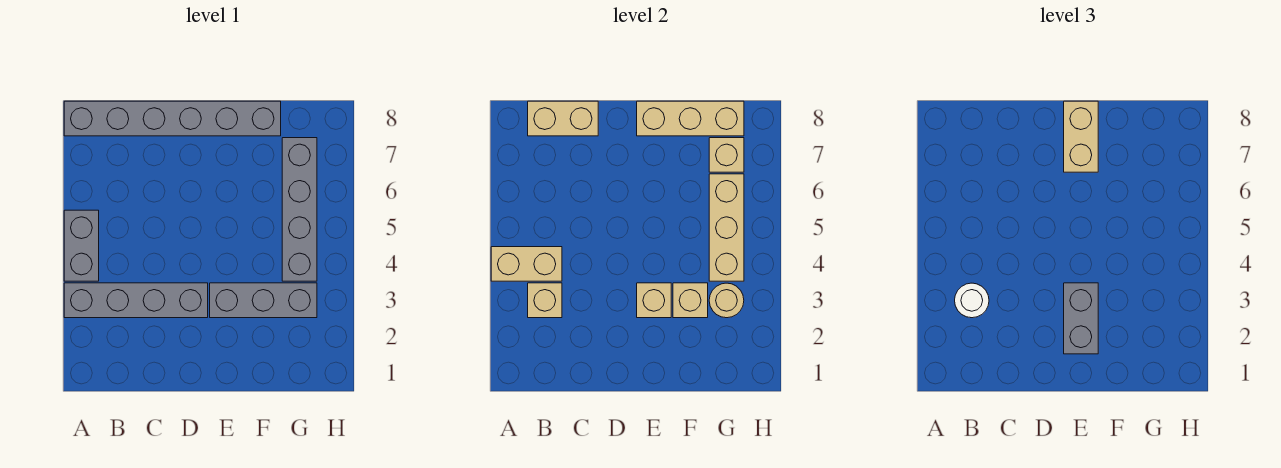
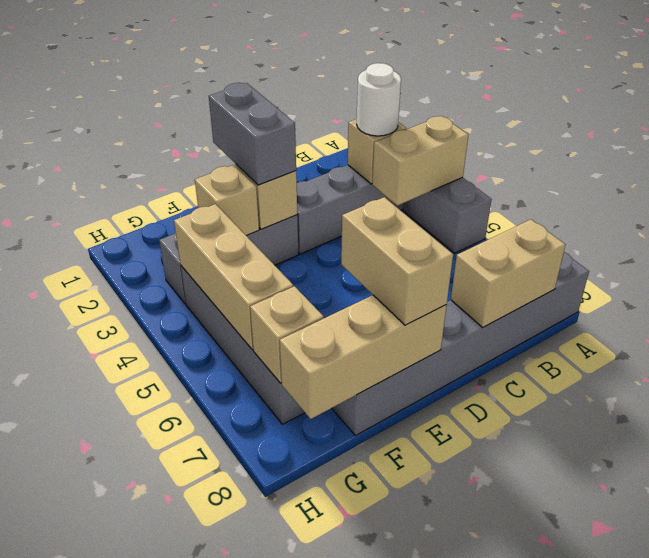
tan round brick G3 level 2 -> none

